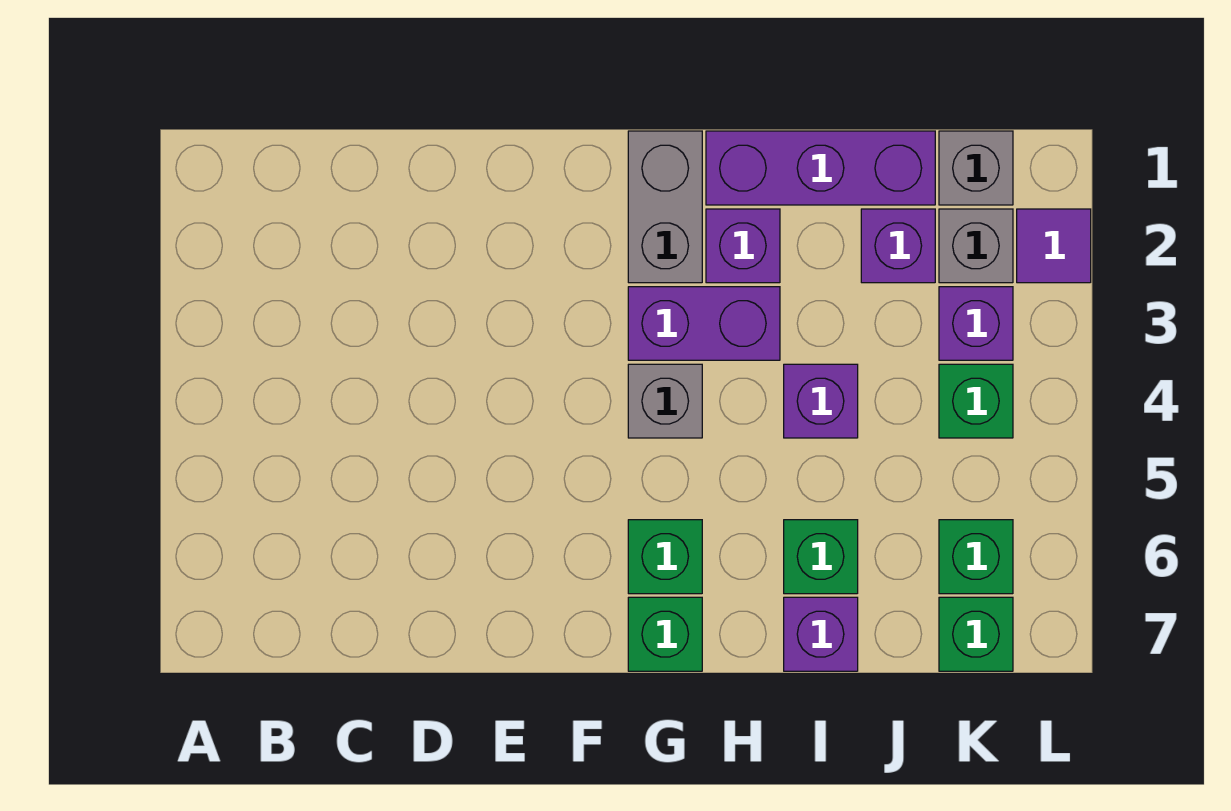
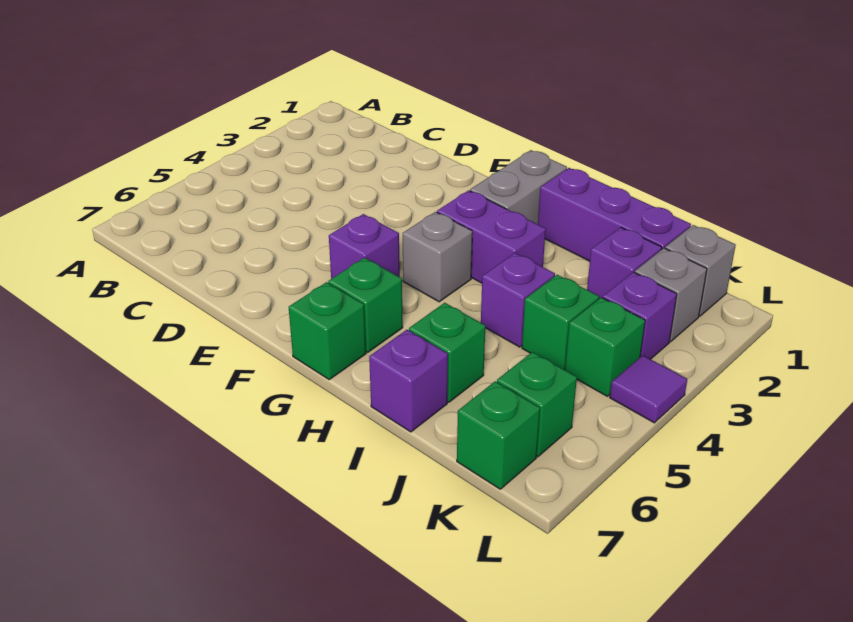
purple brick H2 level 1 -> purple brick F5 level 1
none -> green brick J4 level 1
purple tile L2 level 1 -> purple tile L4 level 1

